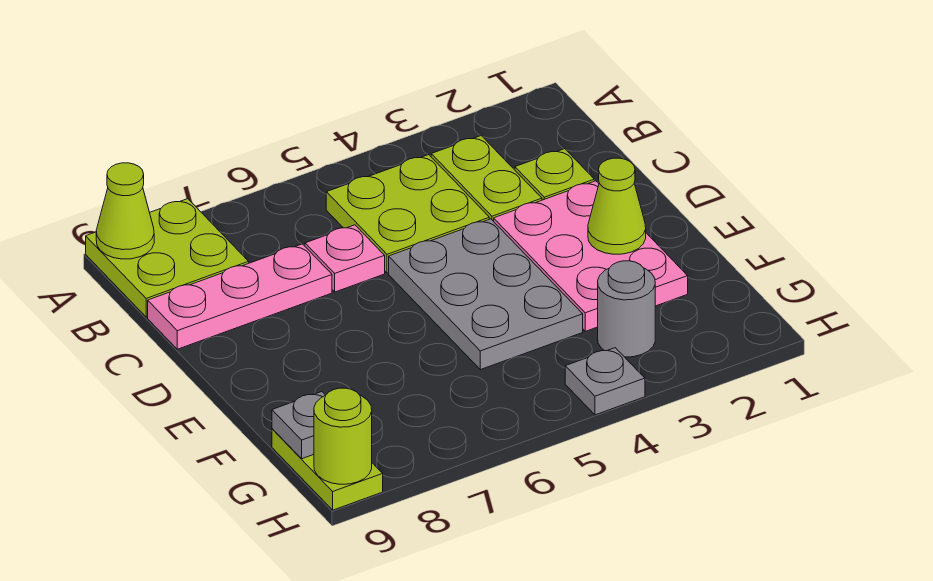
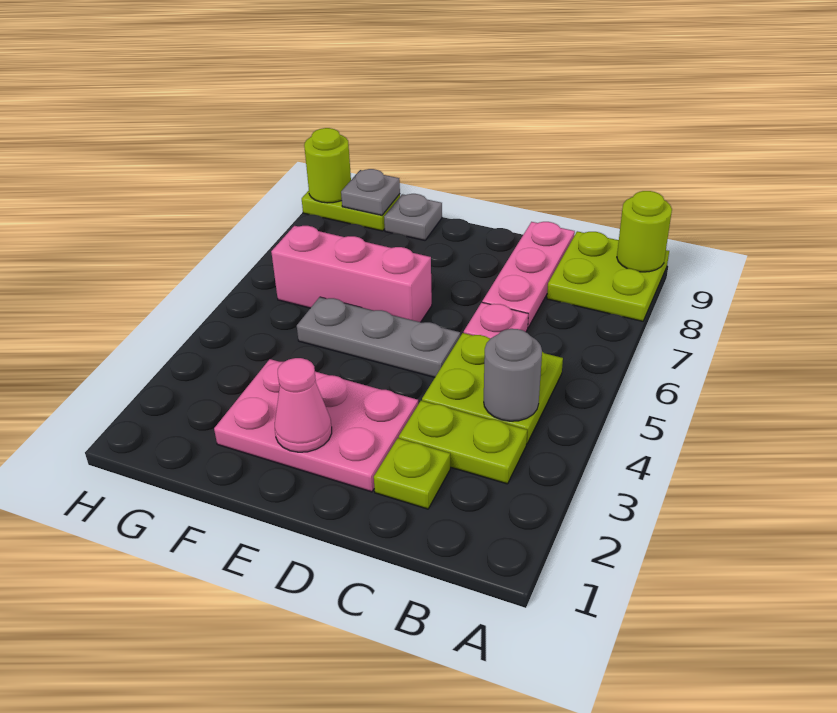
lime cone A9 level 2 -> lime round brick A9 level 2
grey plate D4:F5 level 1 -> grey plate D5:F5 level 1
lime cone E2 level 2 -> pink cone E2 level 2
none -> pink brick E6:G6 level 1
grey round brick G3 level 1 -> grey round brick B4 level 2
grey plate H4 level 1 -> grey plate F9 level 1

